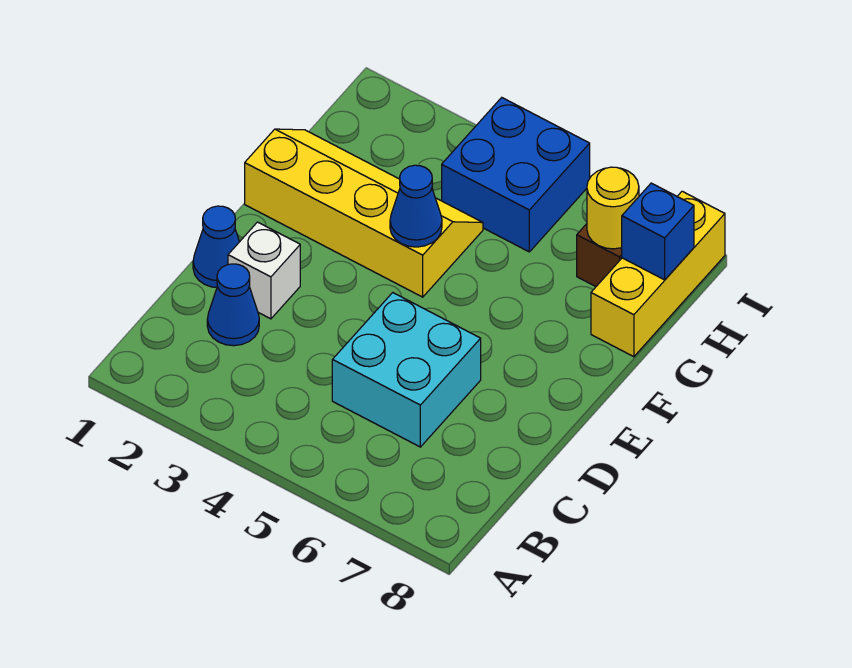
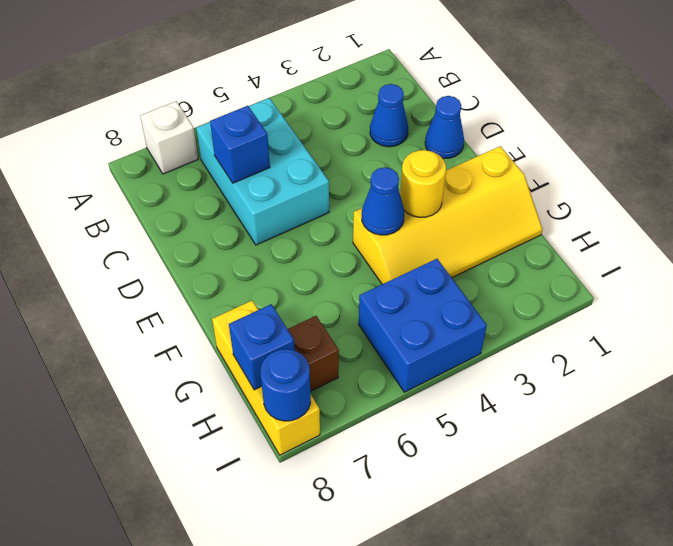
cyan brick C5:D6 level 1 -> cyan brick B5:D6 level 1
none -> blue brick C6 level 2
white brick D2 level 1 -> white brick A7 level 1
yellow round brick H7 level 2 -> yellow round brick F3 level 2
none -> blue round brick I8 level 2

